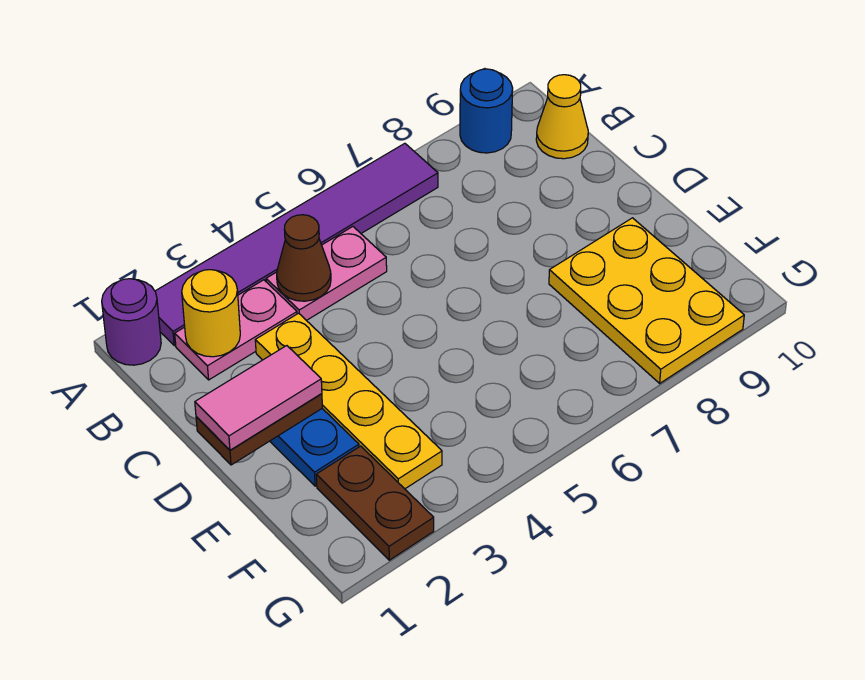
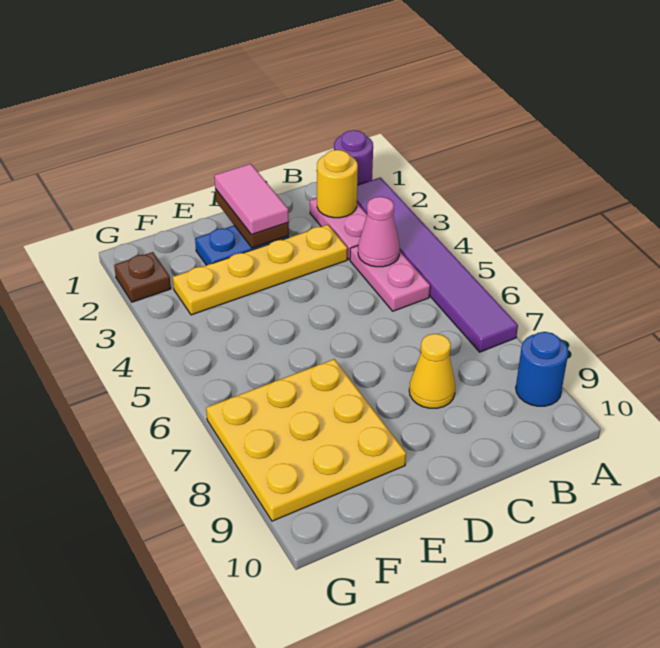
brown cone B4 level 2 -> pink cone B4 level 2
yellow cone B10 level 1 -> yellow cone C8 level 1
yellow plate E8:G9 level 1 -> yellow plate E7:G9 level 1
brown plate F2:G2 level 1 -> brown plate G2 level 1

